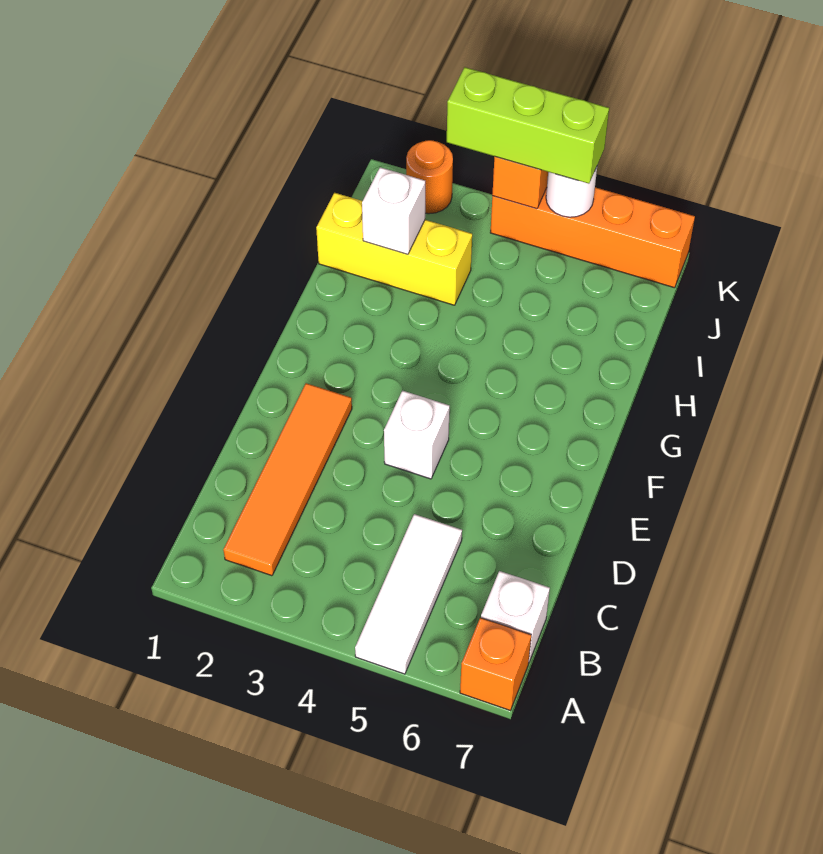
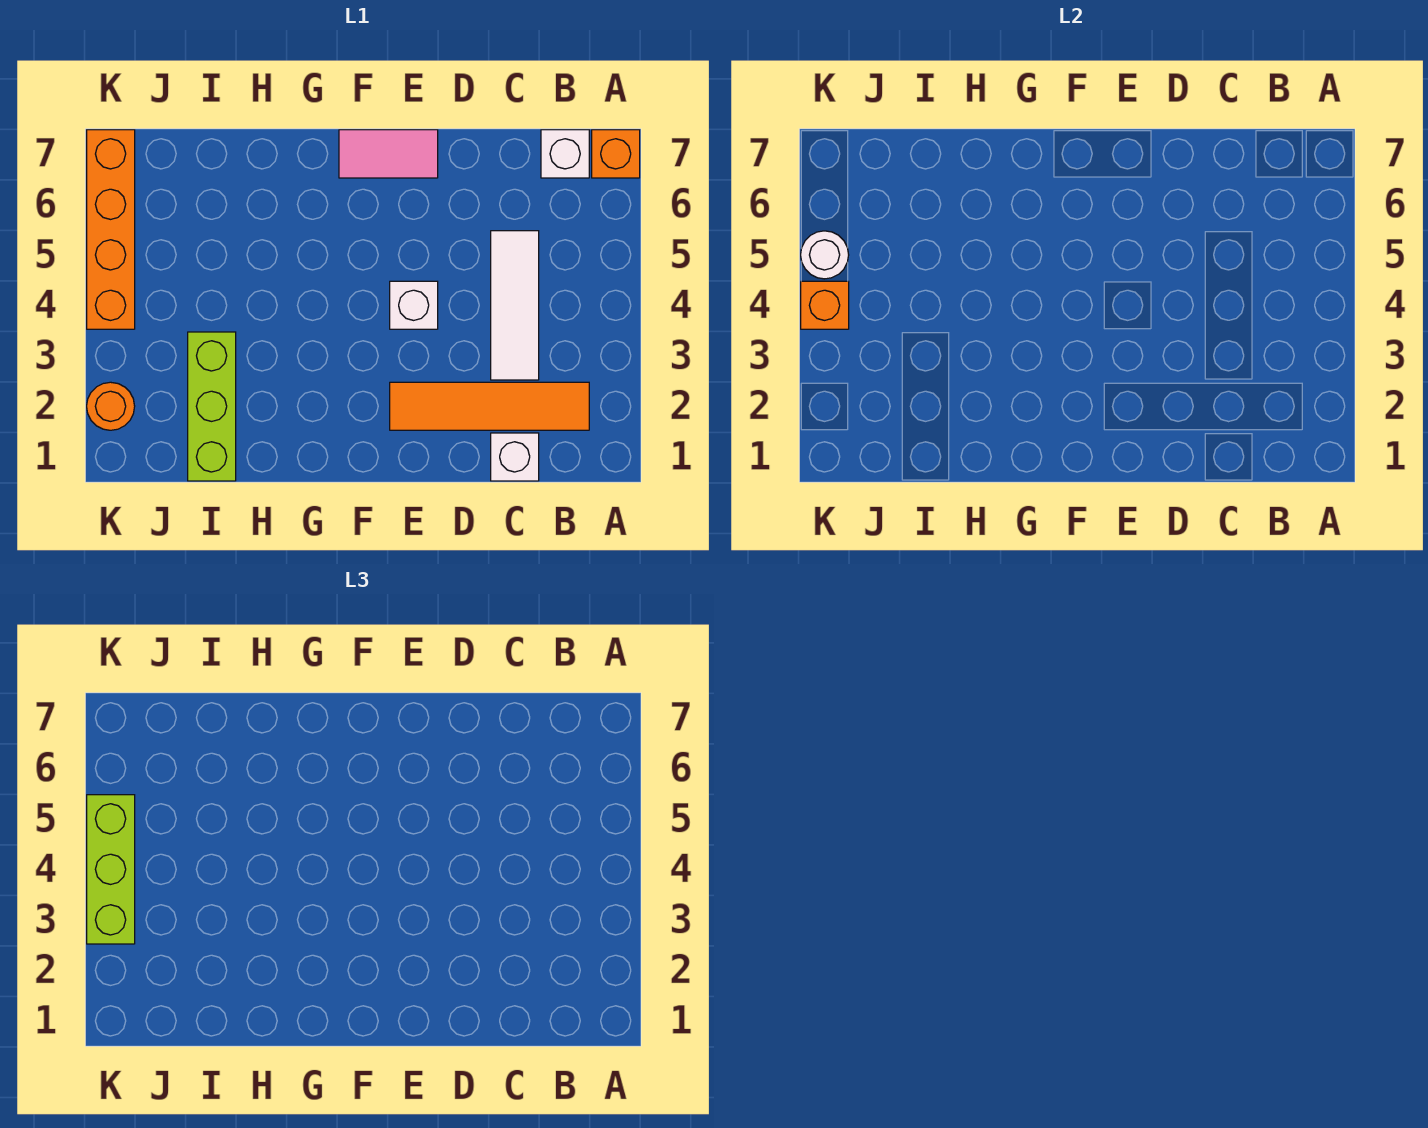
white tile A5:C5 level 1 -> white tile C3:C5 level 1
none -> pink tile E7:F7 level 1
yellow brick I1:I3 level 1 -> lime brick I1:I3 level 1
white brick I2 level 2 -> white brick C1 level 1

